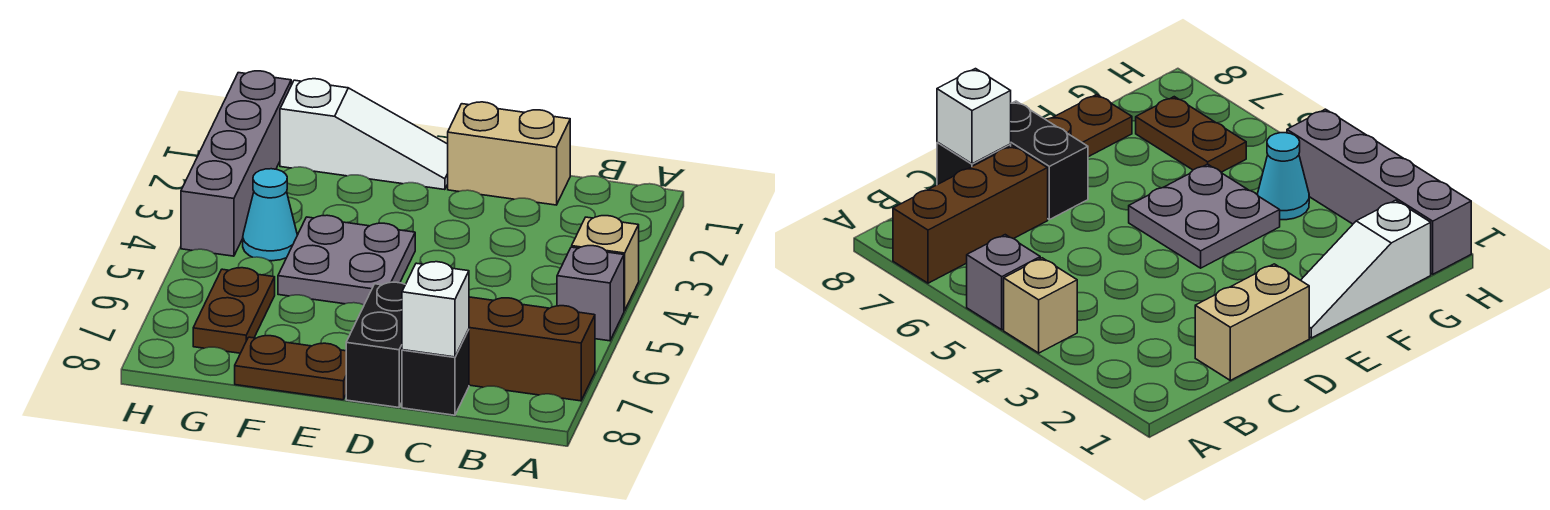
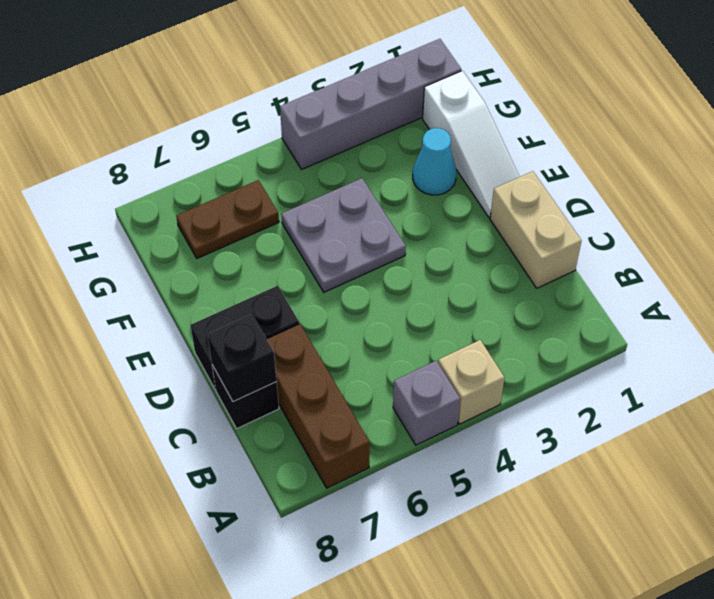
white brick C8 level 2 -> black brick C8 level 2
brown plate E8:F8 level 1 -> none
cyan cone G4 level 1 -> cyan cone F2 level 1

